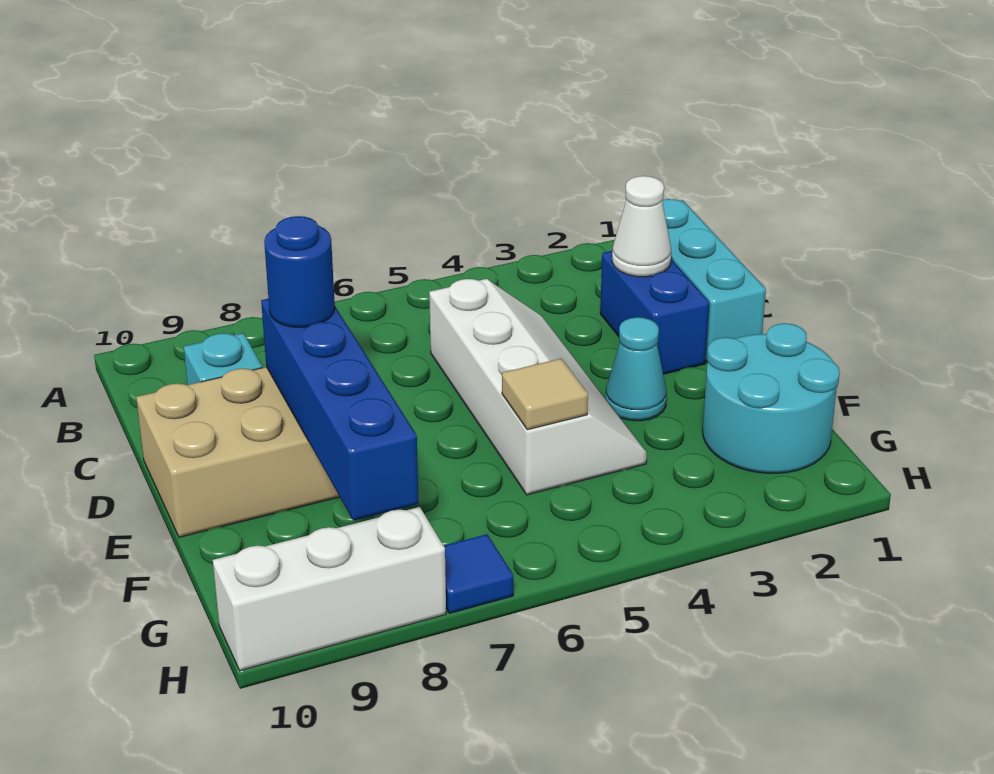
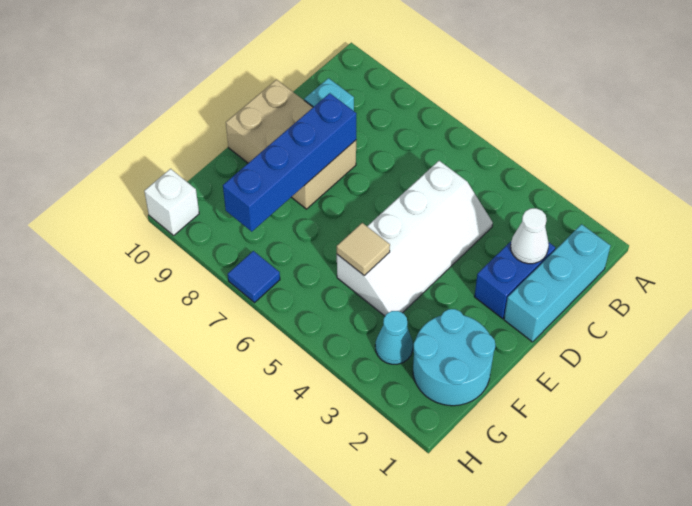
blue round brick D8 level 3 -> none
cyan cone E3 level 1 -> cyan cone G3 level 1
white brick H8:H10 level 1 -> white brick H10 level 1

